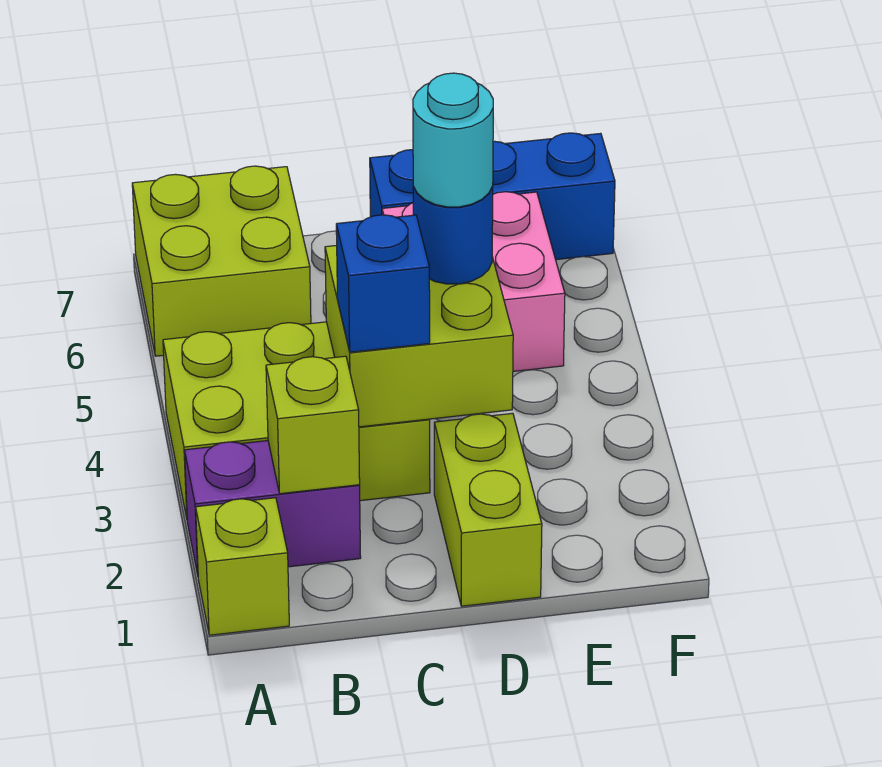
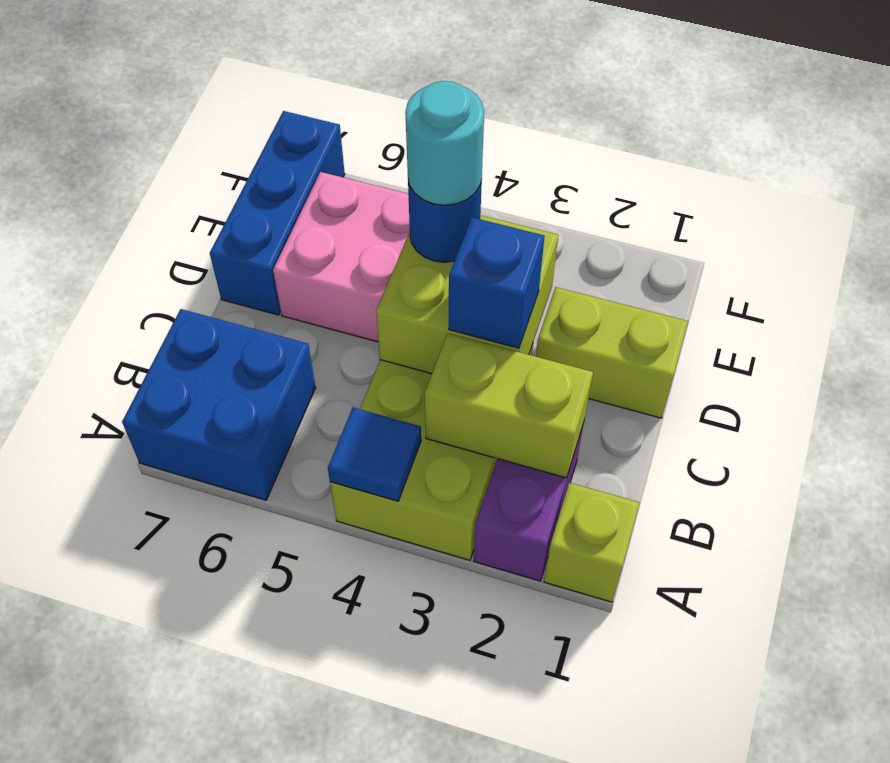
none -> blue tile A4 level 2
lime brick A6:B7 level 1 -> blue brick A6:B7 level 1
lime brick B2 level 2 -> lime brick B2:B3 level 2

